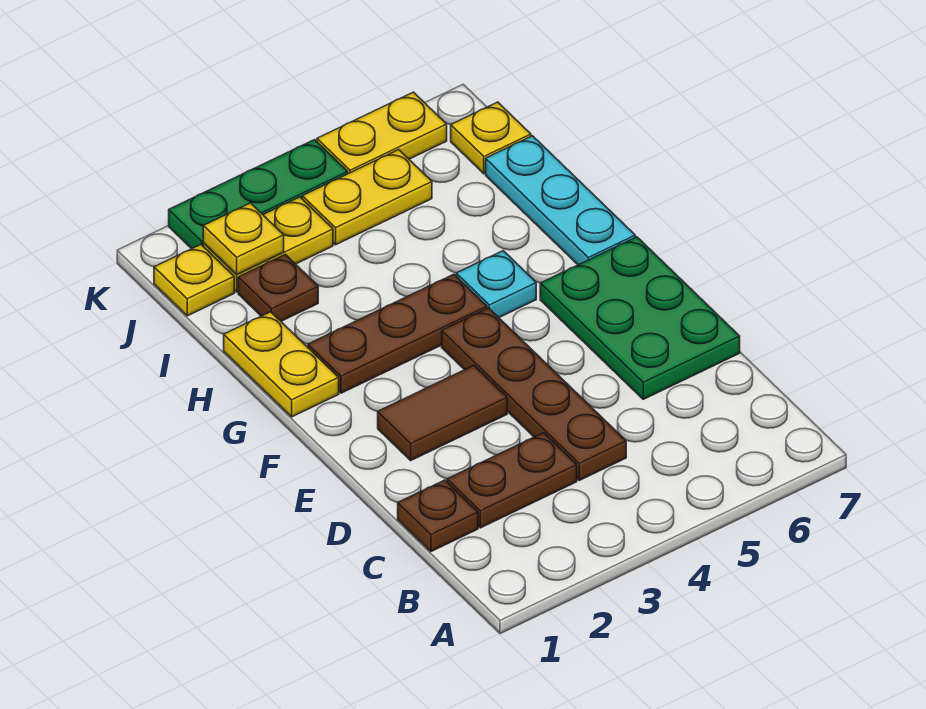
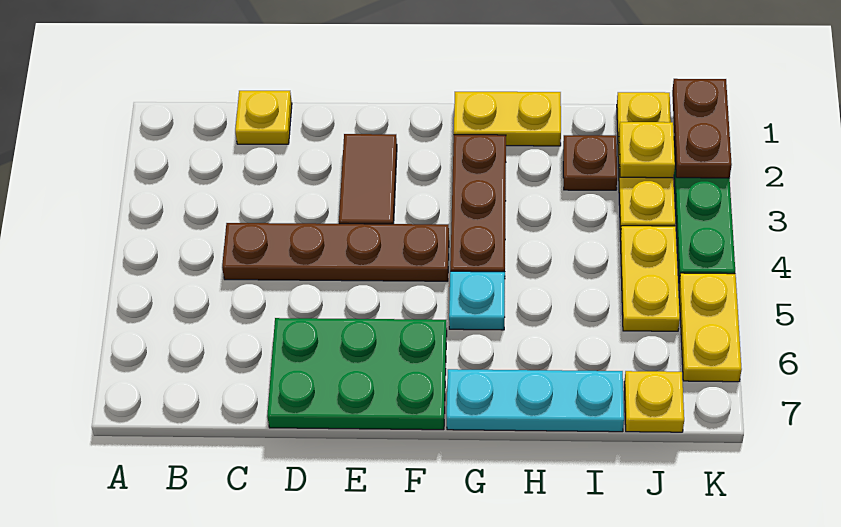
brown plate C1 level 1 -> yellow plate C1 level 1
brown plate C2:C3 level 1 -> brown plate K1:K2 level 2

